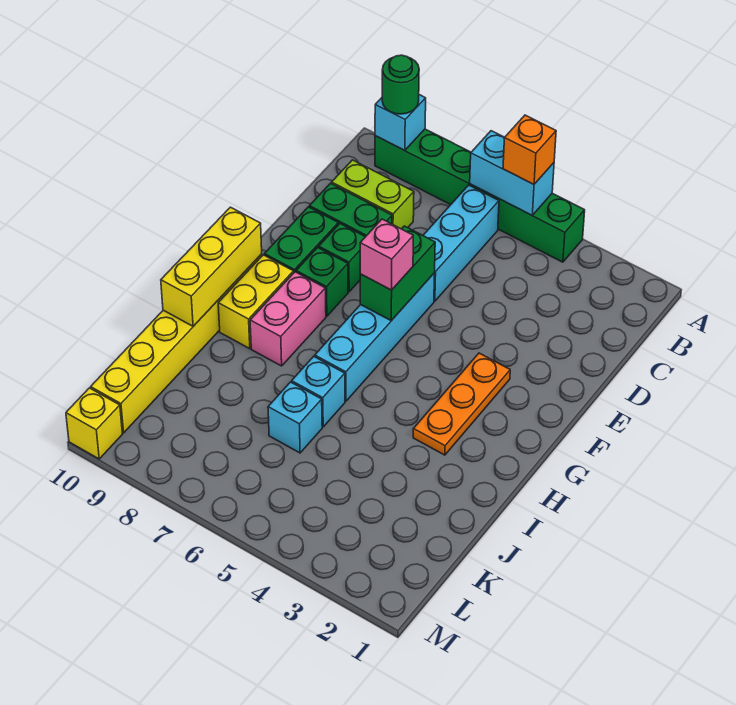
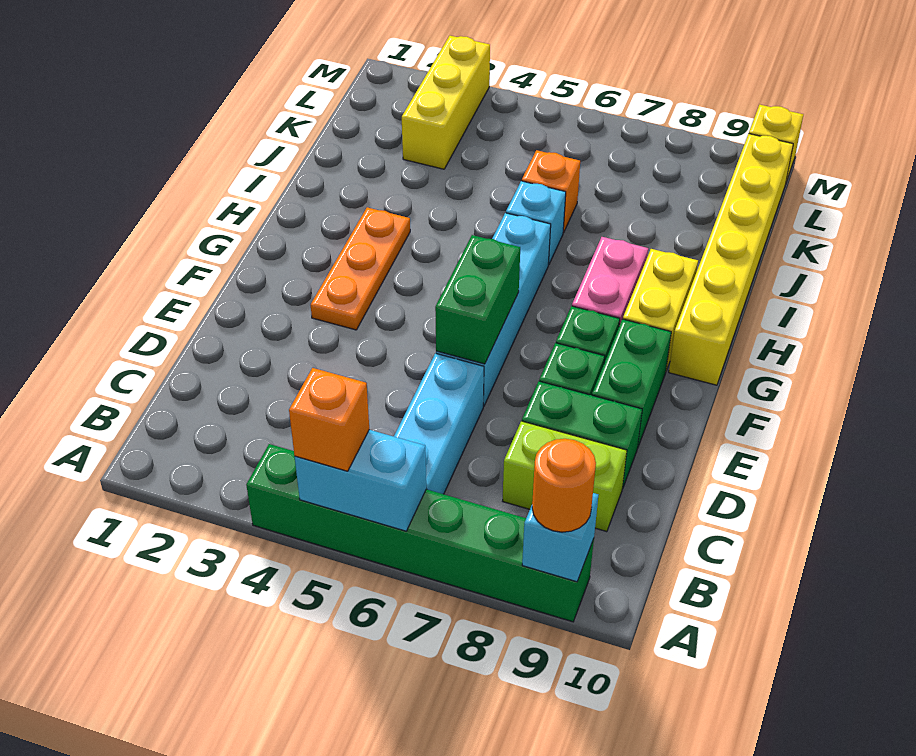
green round brick A9 level 3 -> orange round brick A9 level 3
pink brick F6 level 3 -> none
yellow brick G10:I10 level 2 -> yellow brick K3:M3 level 1
cyan brick J6 level 1 -> orange brick J6 level 1

